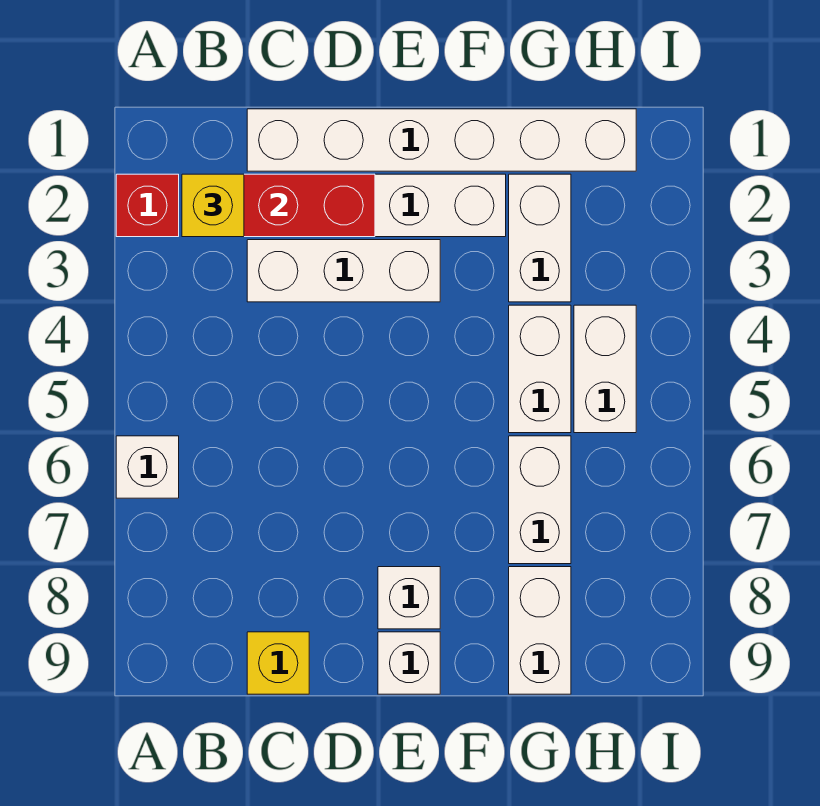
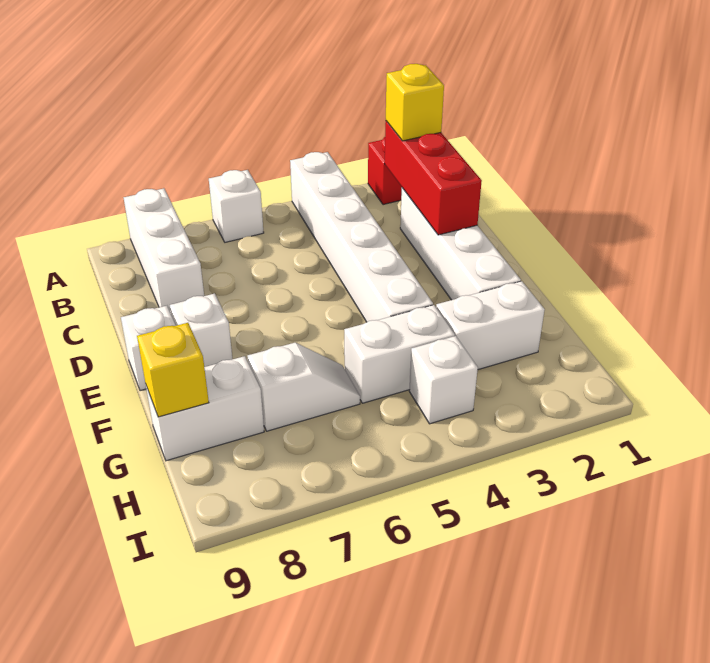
white brick C1:H1 level 1 -> white brick A4:F4 level 1
white brick C3:E3 level 1 -> white brick A8:C8 level 1
yellow brick C9 level 1 -> yellow brick G9 level 2
white brick G6:G7 level 1 -> white slope G6:G7 level 1 top 7
white brick H4:H5 level 1 -> white brick H4 level 1

